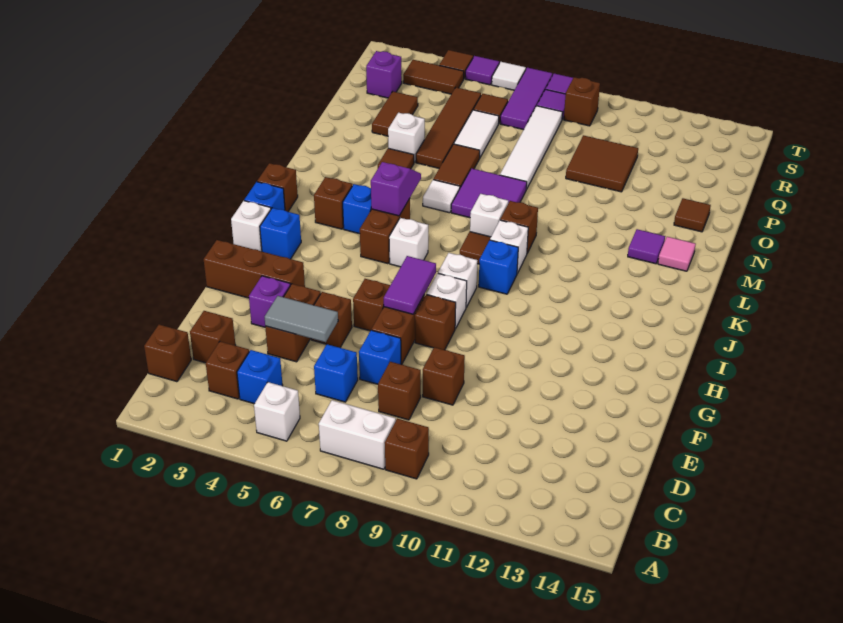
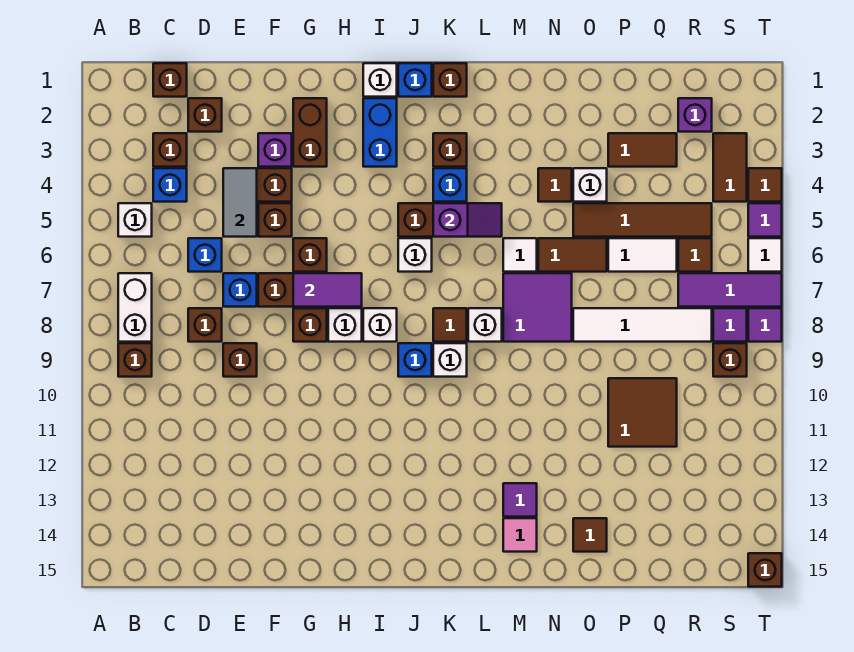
brown brick G1:G3 level 1 -> brown brick G2:G3 level 1
blue brick I2 level 1 -> blue brick I2:I3 level 1
brown brick L9 level 1 -> brown brick T15 level 1

